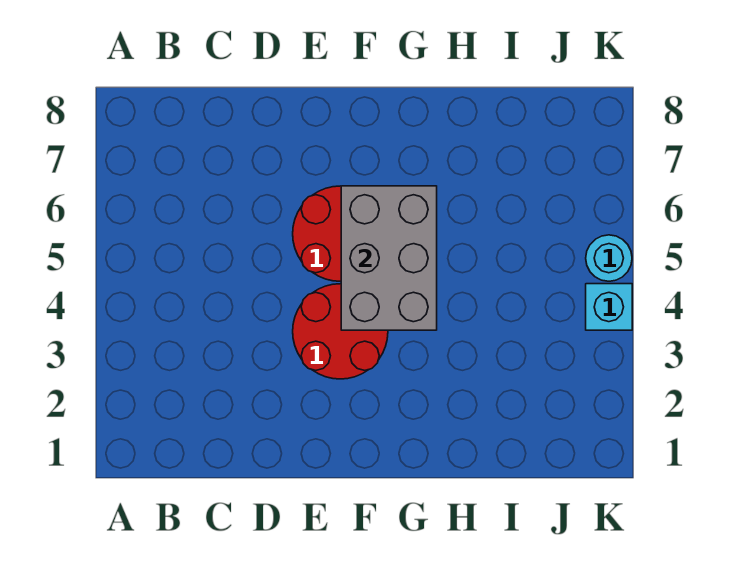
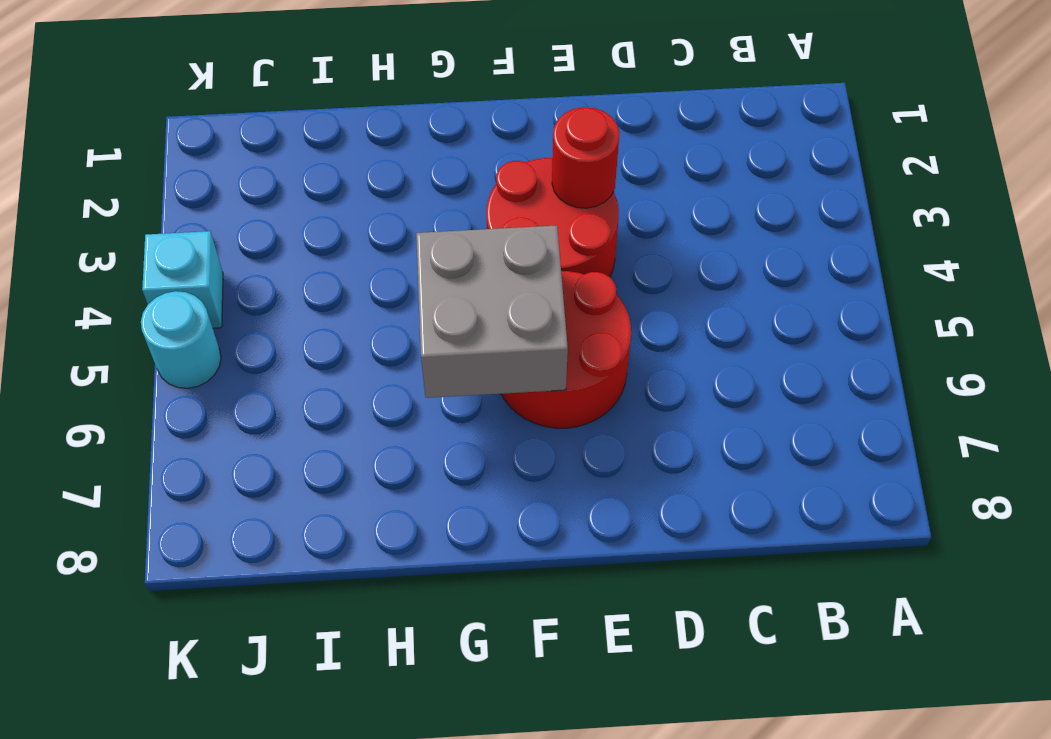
none -> red round brick E3 level 2
grey brick F4:G6 level 2 -> grey brick F5:G6 level 2

